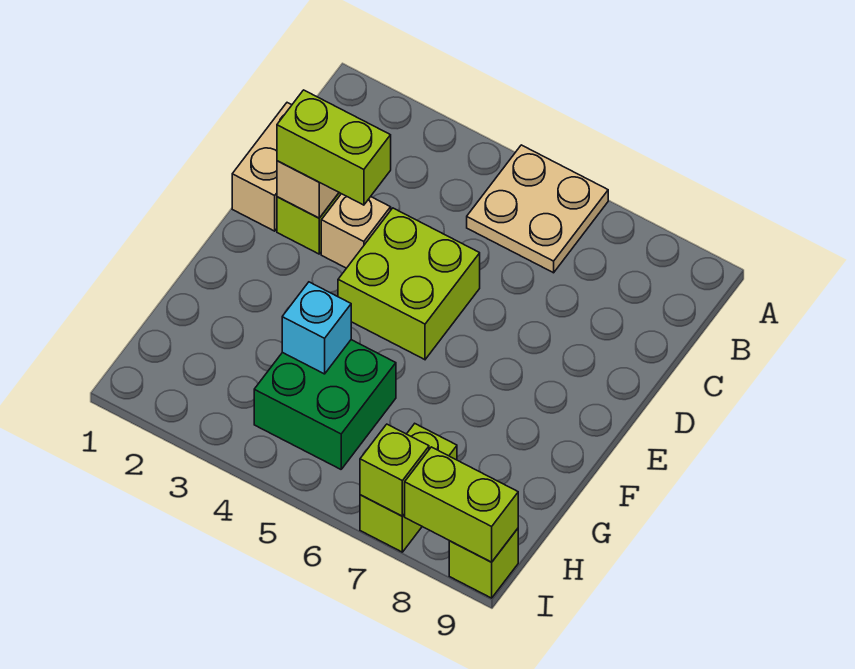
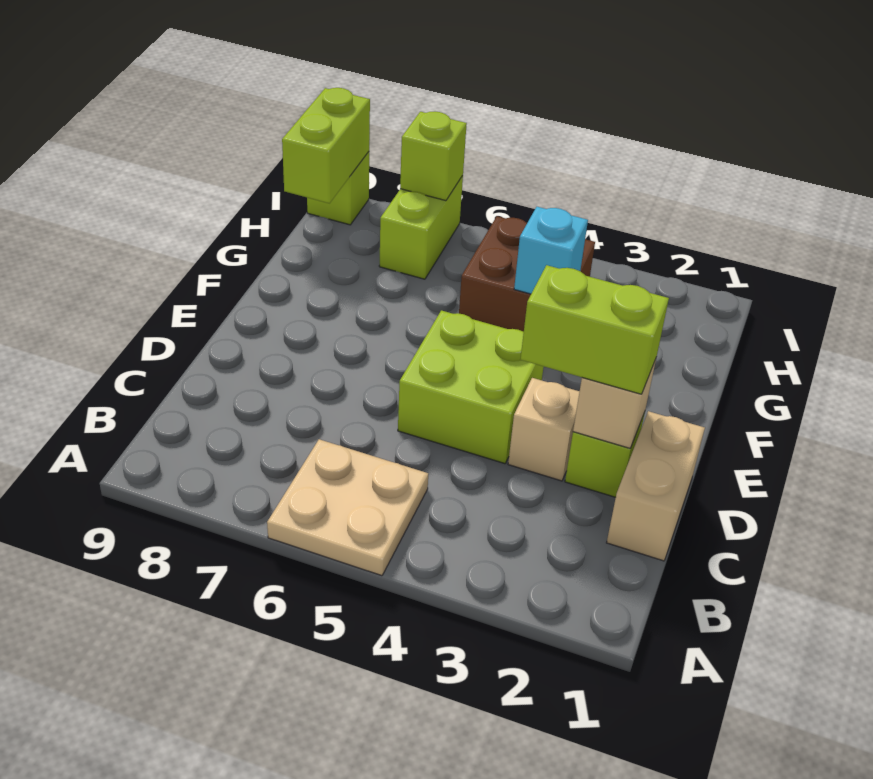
green brick G4:H5 level 1 -> brown brick G4:H5 level 1
lime brick I8:I9 level 2 -> lime brick H9:I9 level 2

